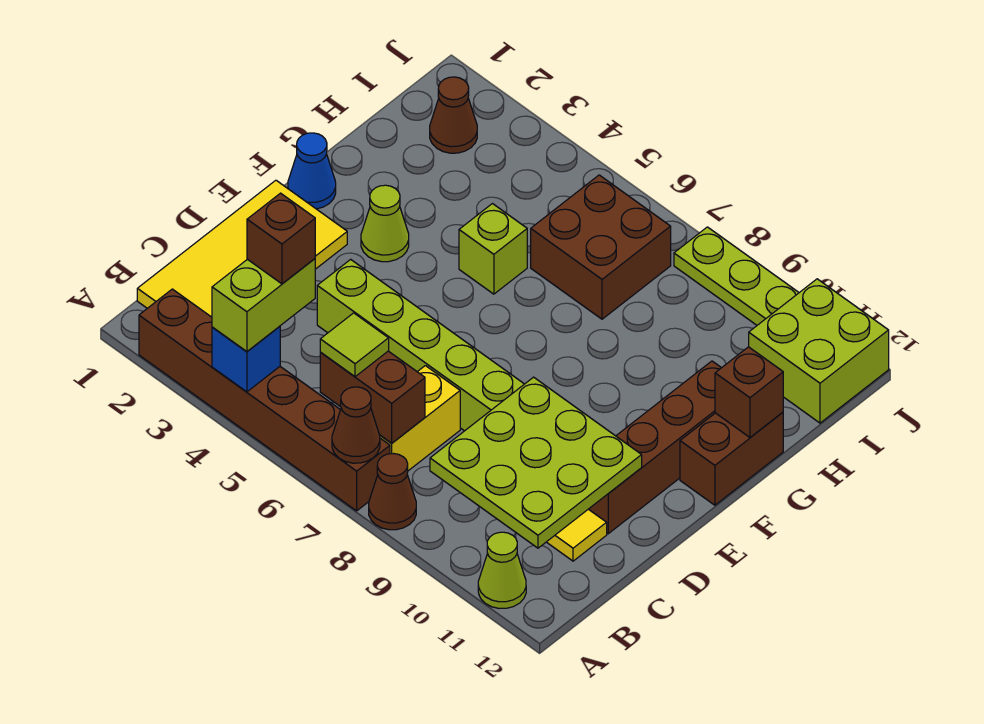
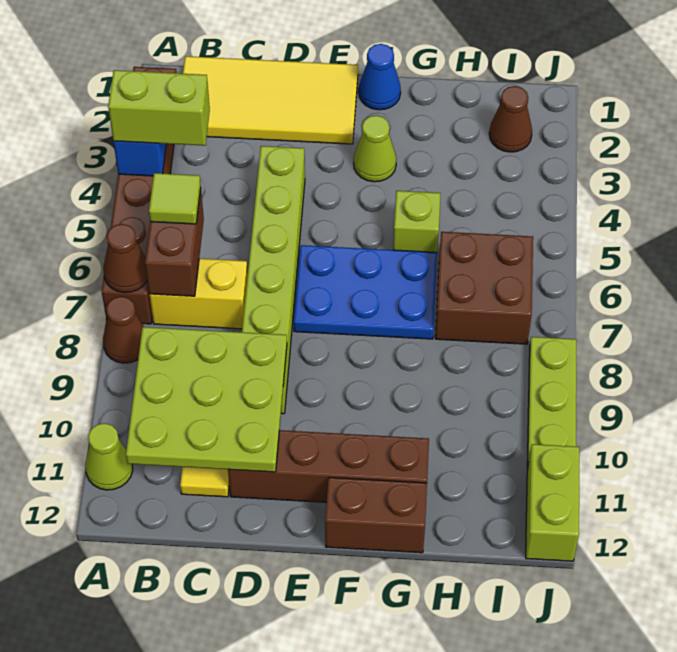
brown brick B4 level 4 -> none
none -> blue plate E6:G7 level 1
brown brick G12 level 2 -> none
lime brick I11:J12 level 1 -> lime brick J11:J12 level 1

